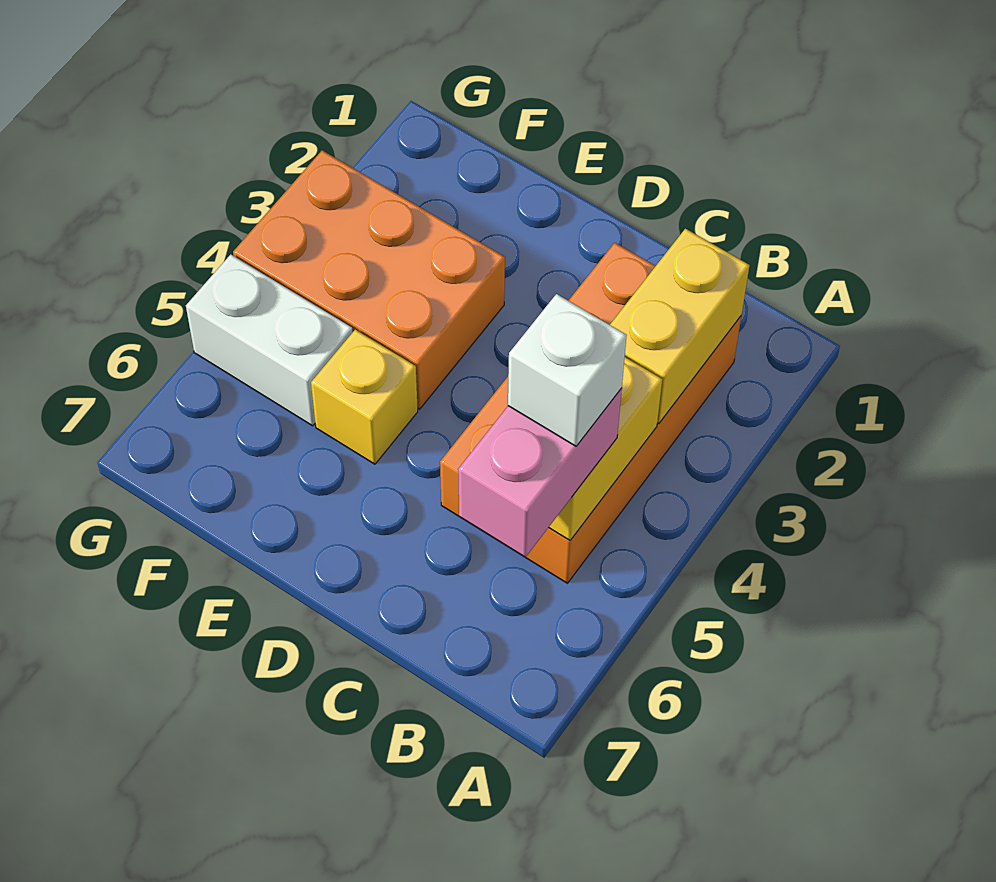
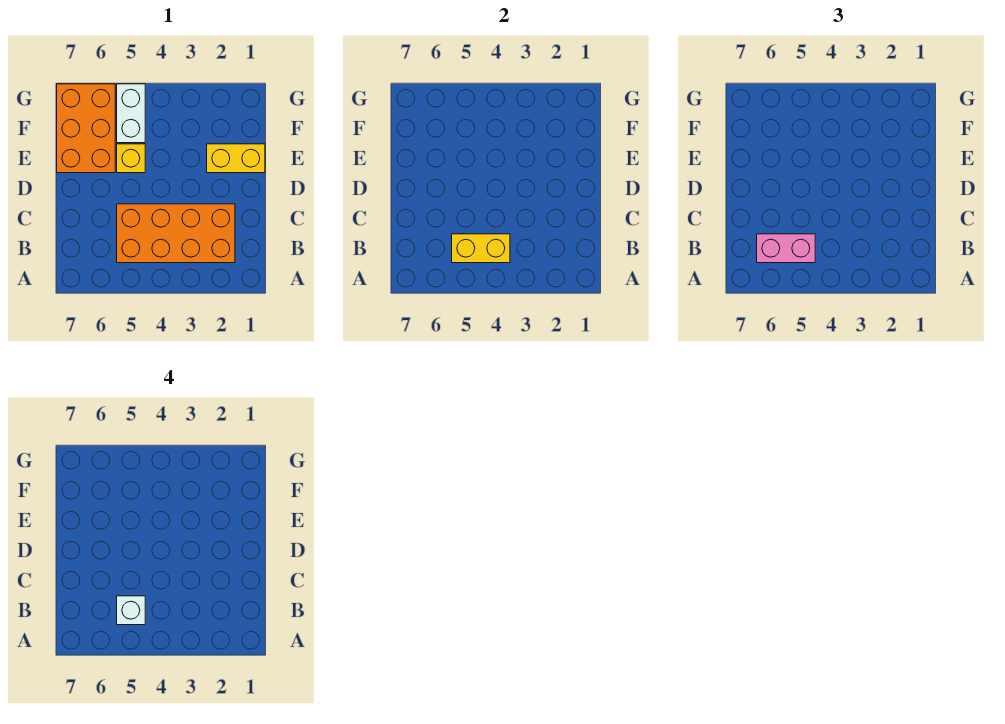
yellow brick B2:B3 level 2 -> yellow brick E1:E2 level 1
orange brick E3:G4 level 1 -> orange brick E6:G7 level 1

